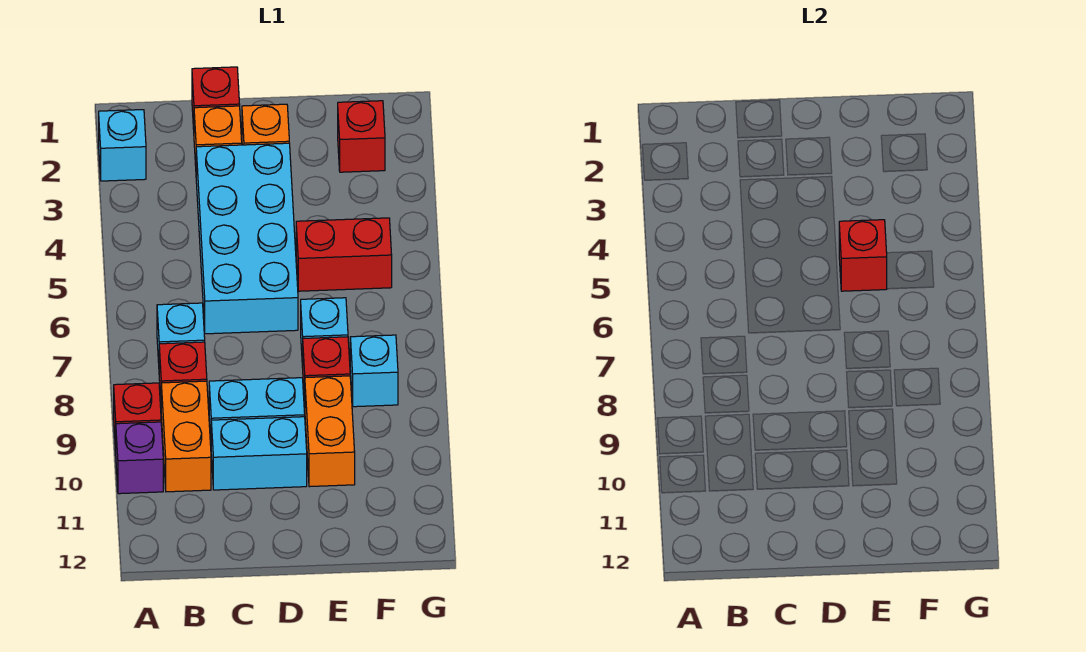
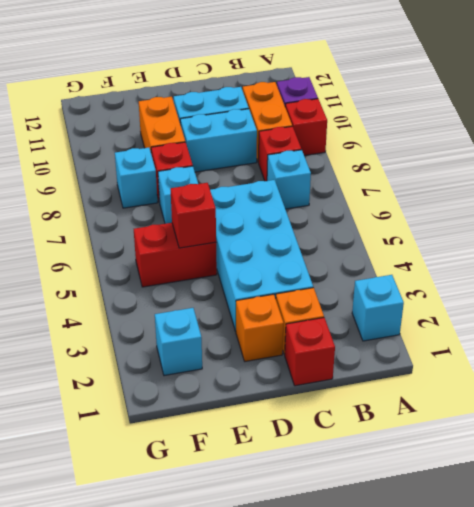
red brick F2 level 1 -> cyan brick F2 level 1

